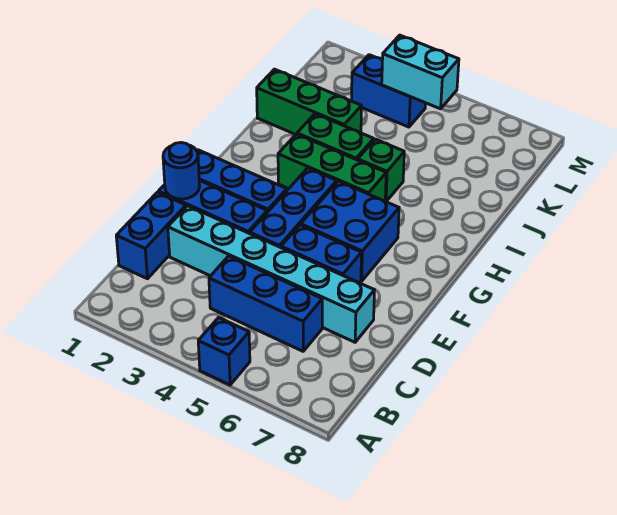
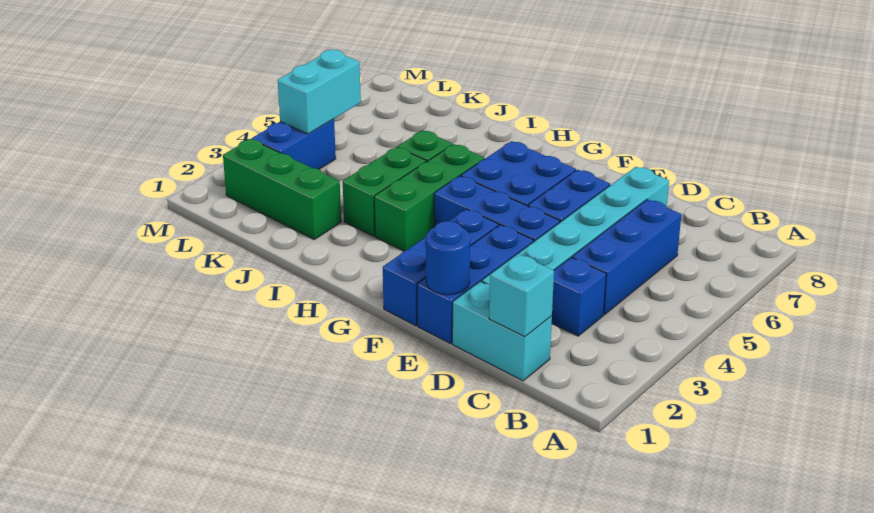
blue brick A5 level 1 -> blue brick C3 level 1
blue brick C1:D1 level 1 -> cyan brick C1:D1 level 1
none -> cyan brick C1 level 2
green brick J1:J3 level 1 -> green brick J2:L2 level 1

